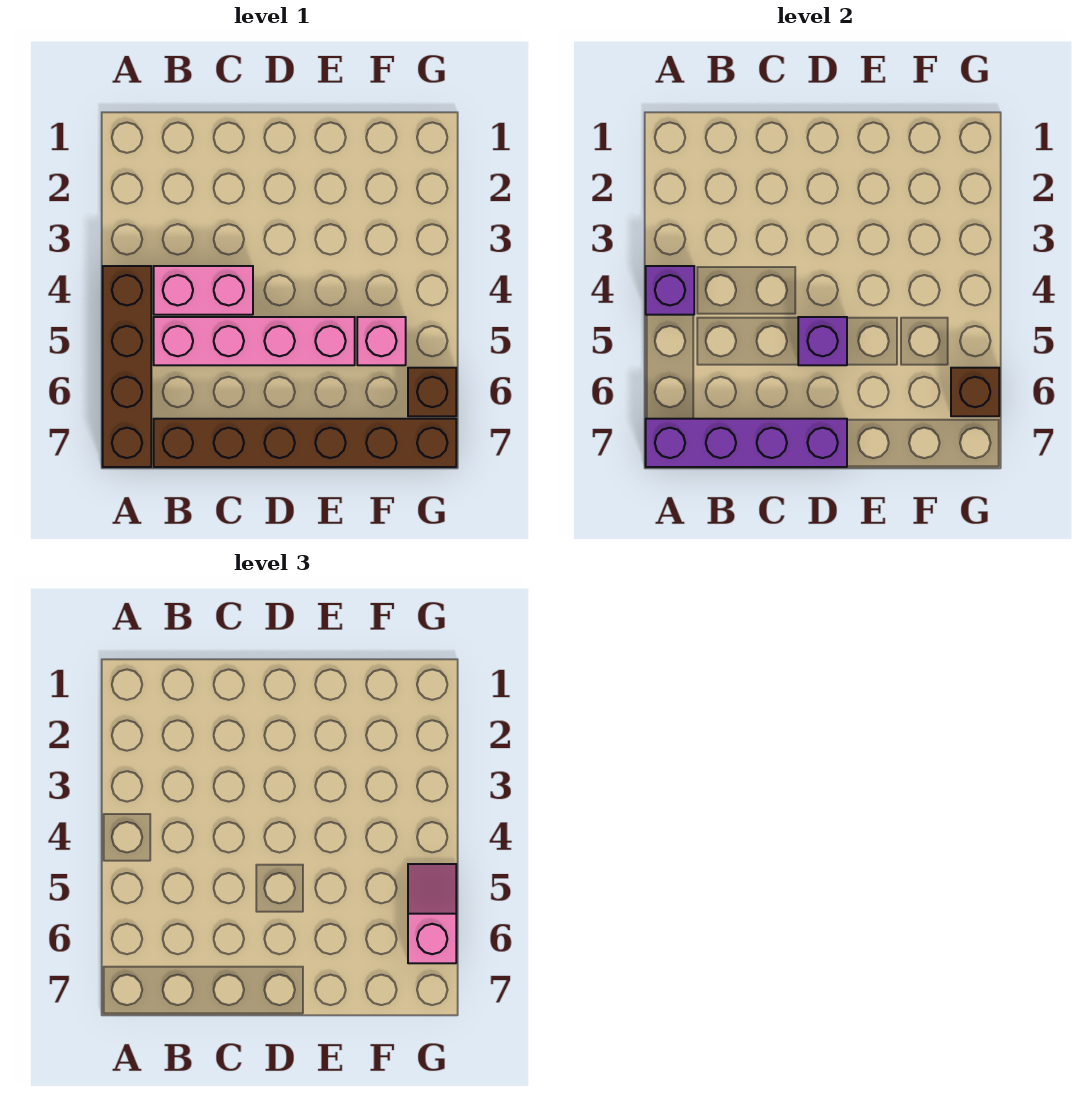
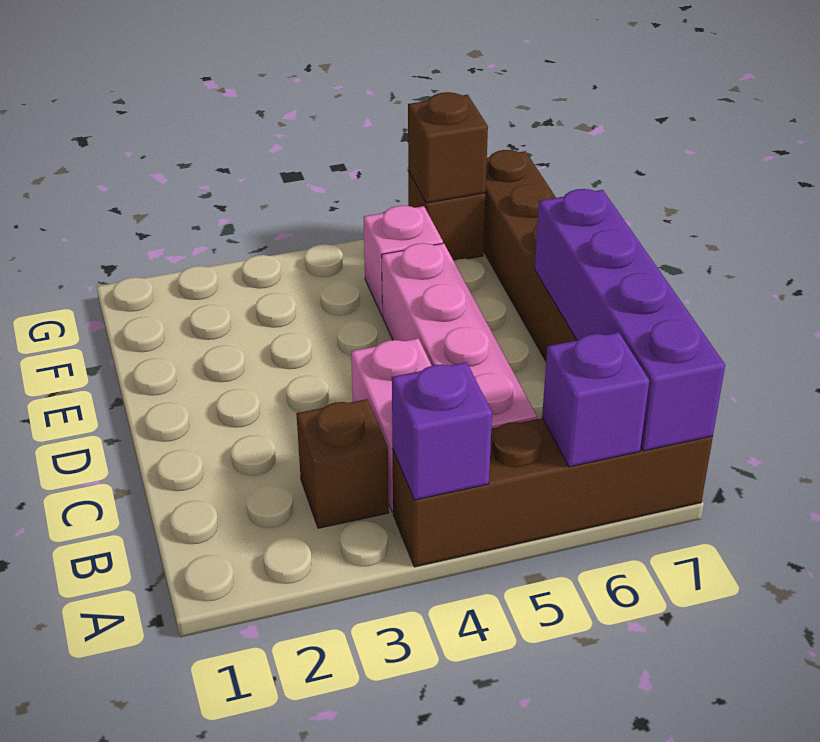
none -> brown brick B3 level 1
purple brick D5 level 2 -> purple brick A6 level 2
pink slope G5:G6 level 3 top 6 -> none

